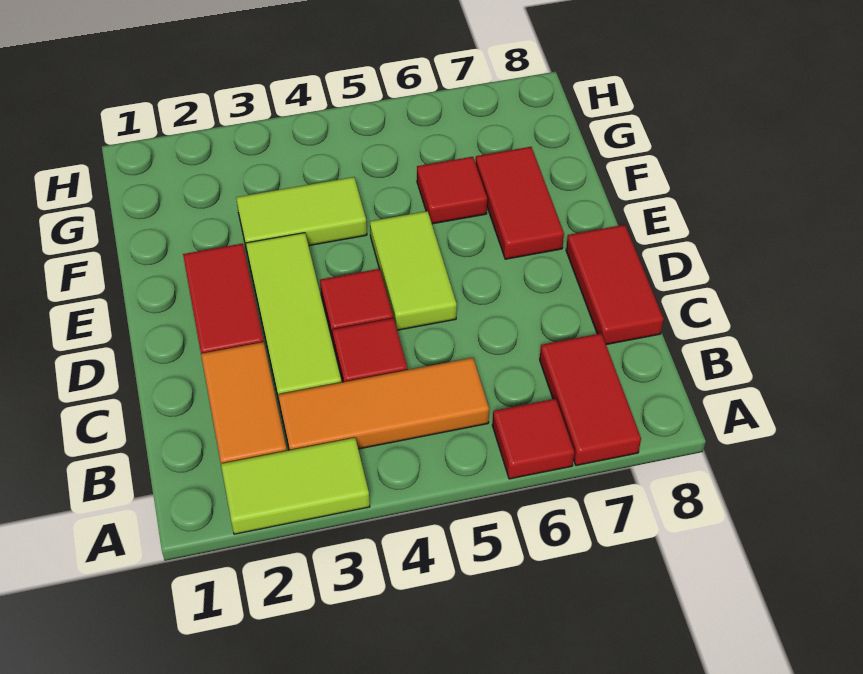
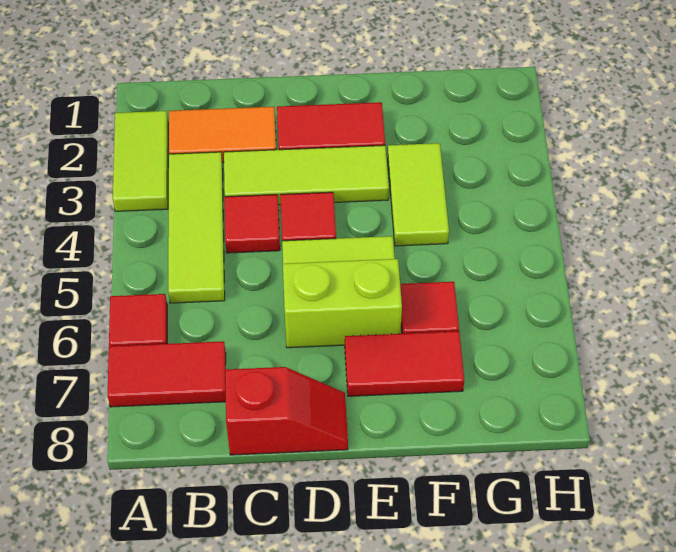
orange tile B3:B5 level 1 -> lime tile B3:B5 level 1
red tile C8:D8 level 1 -> red slope C8:D8 level 1 top C
none -> lime brick D6:E6 level 1

